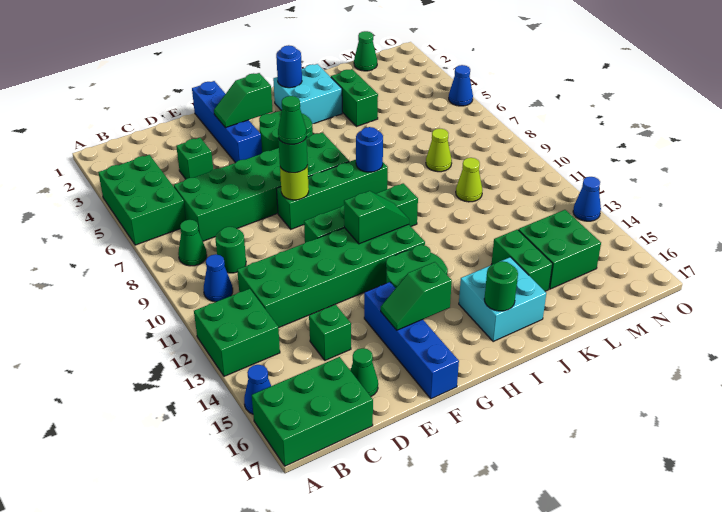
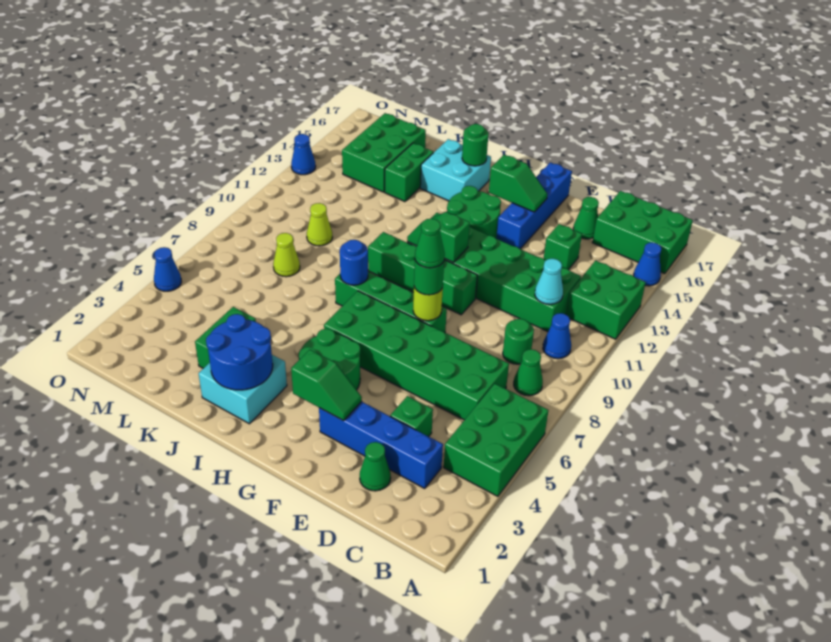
none -> cyan cone C11 level 2
blue brick F1:F4 level 1 -> blue brick C3:F3 level 1
blue round brick I2 level 2 -> blue round brick I2:J3 level 2
green brick L14:M15 level 1 -> green brick L14:M16 level 1
green cone M1 level 1 -> green cone D2 level 1

